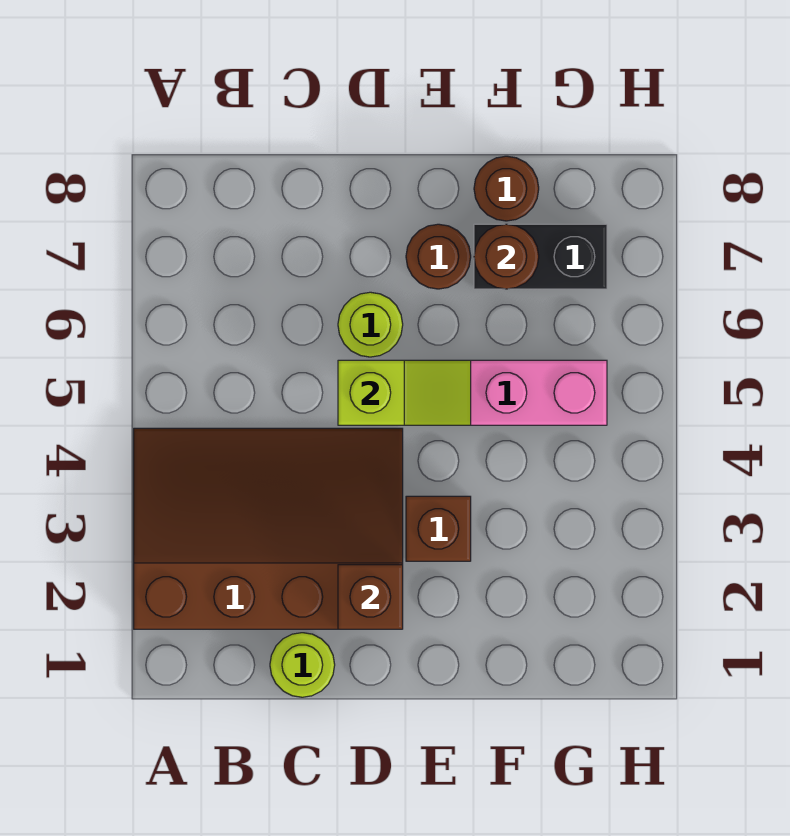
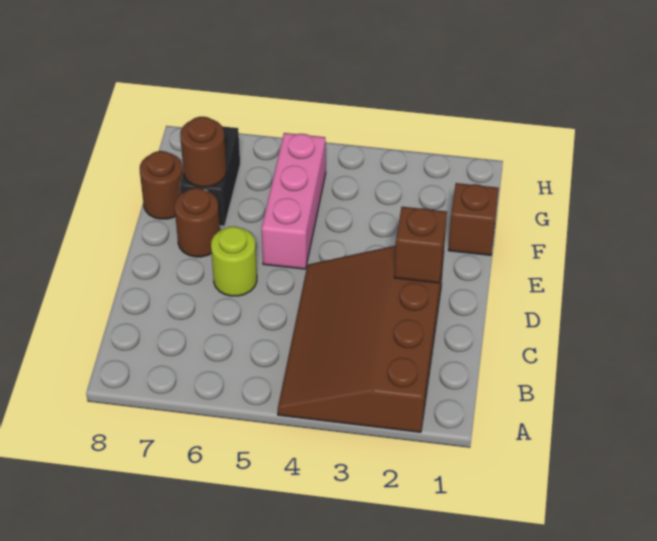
lime round brick C1 level 1 -> none
lime slope D5:E5 level 2 top D -> none
brown brick E3 level 1 -> brown brick F1 level 1

